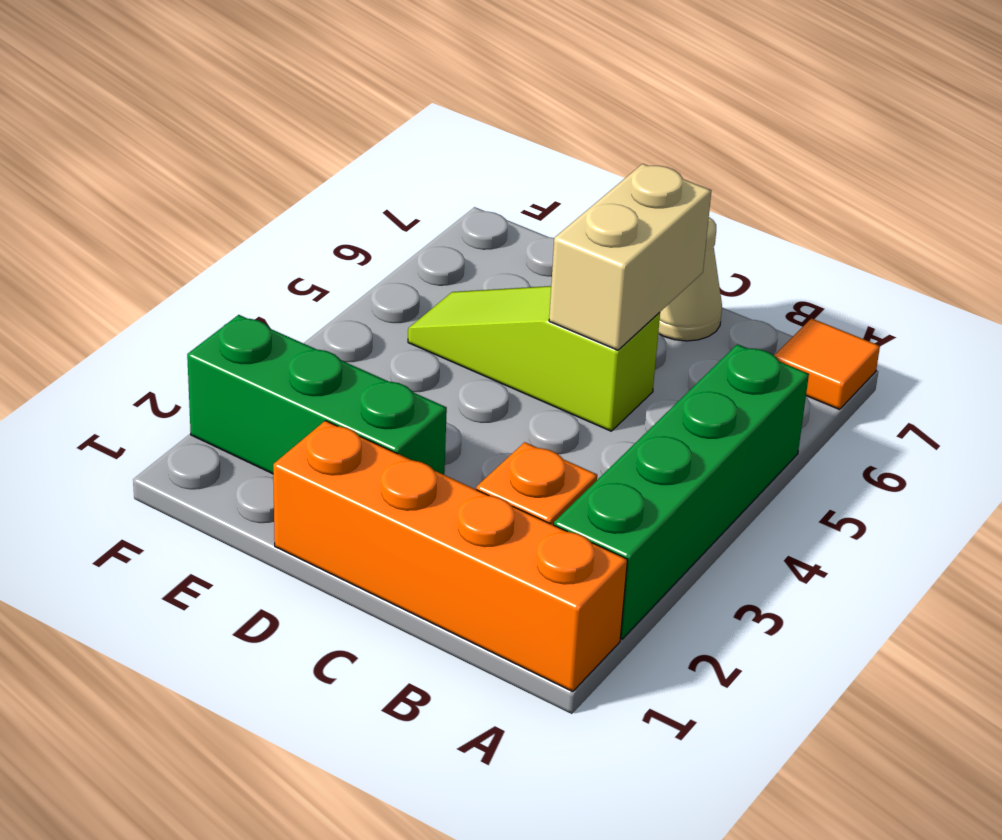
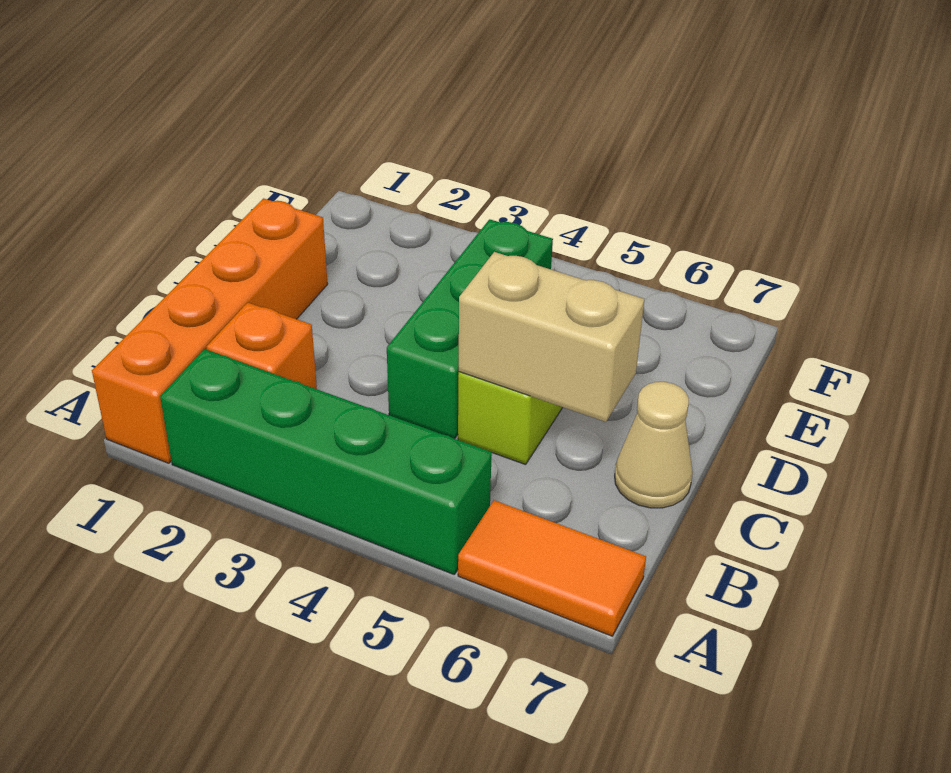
orange tile A7 level 1 -> orange tile A6:A7 level 1
green brick D2:F2 level 1 -> green brick C4:E4 level 1

